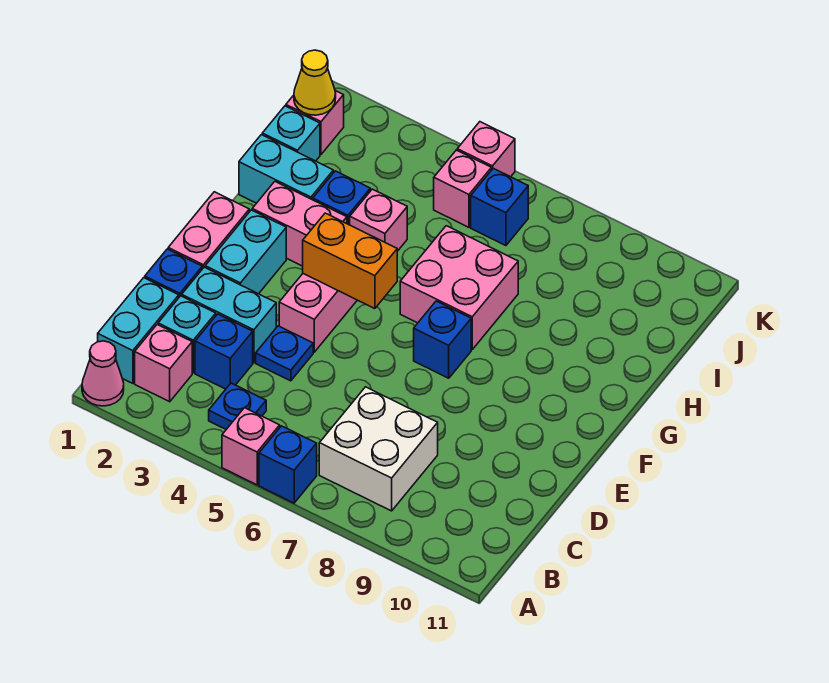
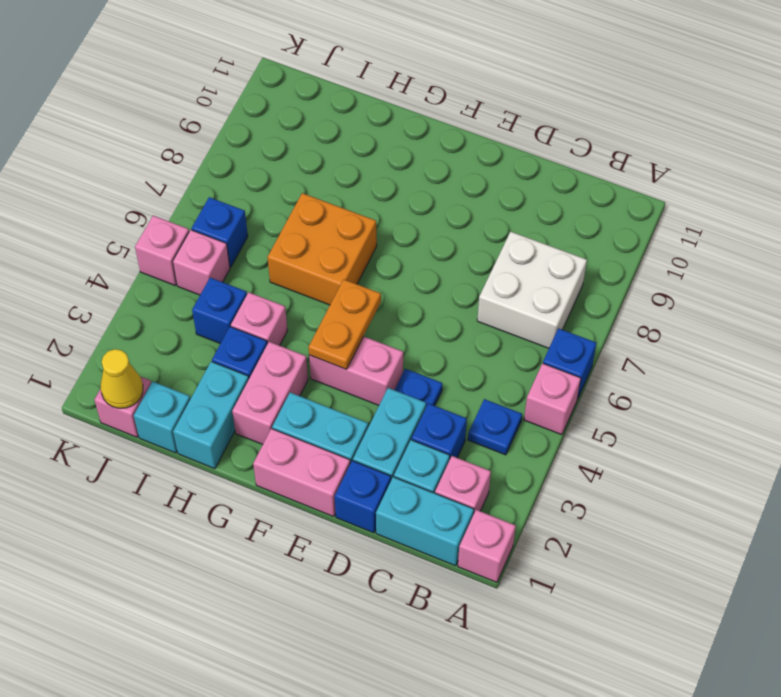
pink cone A1 level 1 -> pink brick A1 level 1
orange brick F4:F5 level 2 -> orange plate F4:F5 level 2
blue brick F7 level 1 -> blue brick I4 level 1
pink brick G6:H7 level 1 -> orange brick G6:H7 level 1

